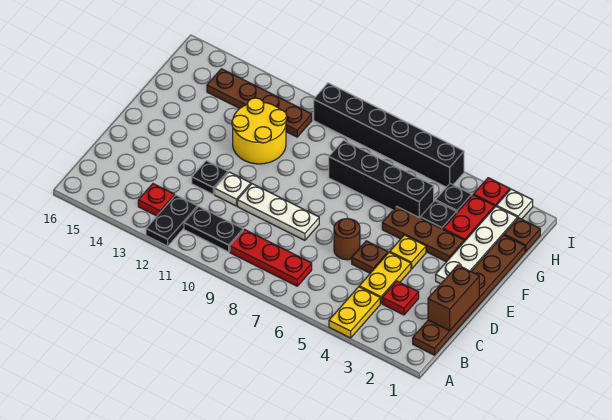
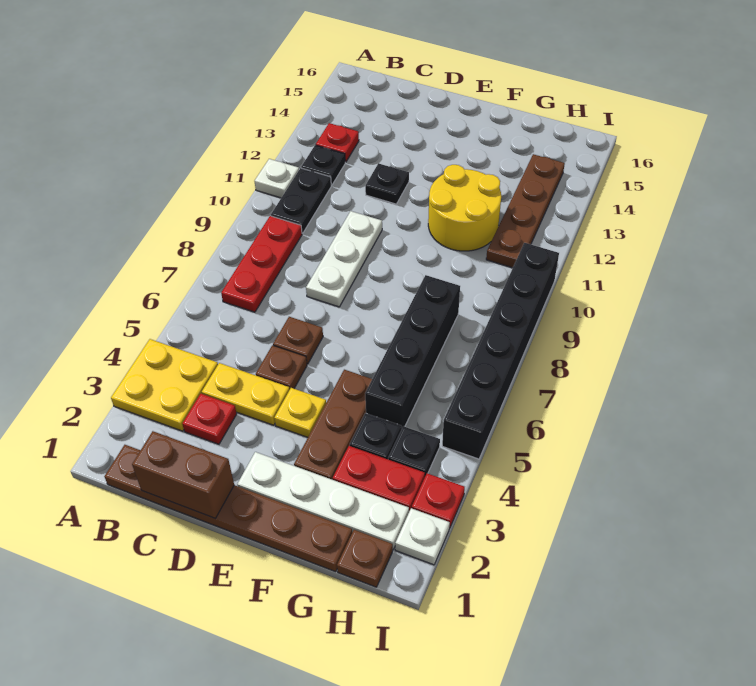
yellow plate A4:B4 level 1 -> yellow plate A3:B4 level 1
black plate A12:B12 level 1 -> black plate B12 level 1
brown round brick D6 level 1 -> brown plate D6 level 1
white plate D11 level 1 -> white plate A11 level 1

